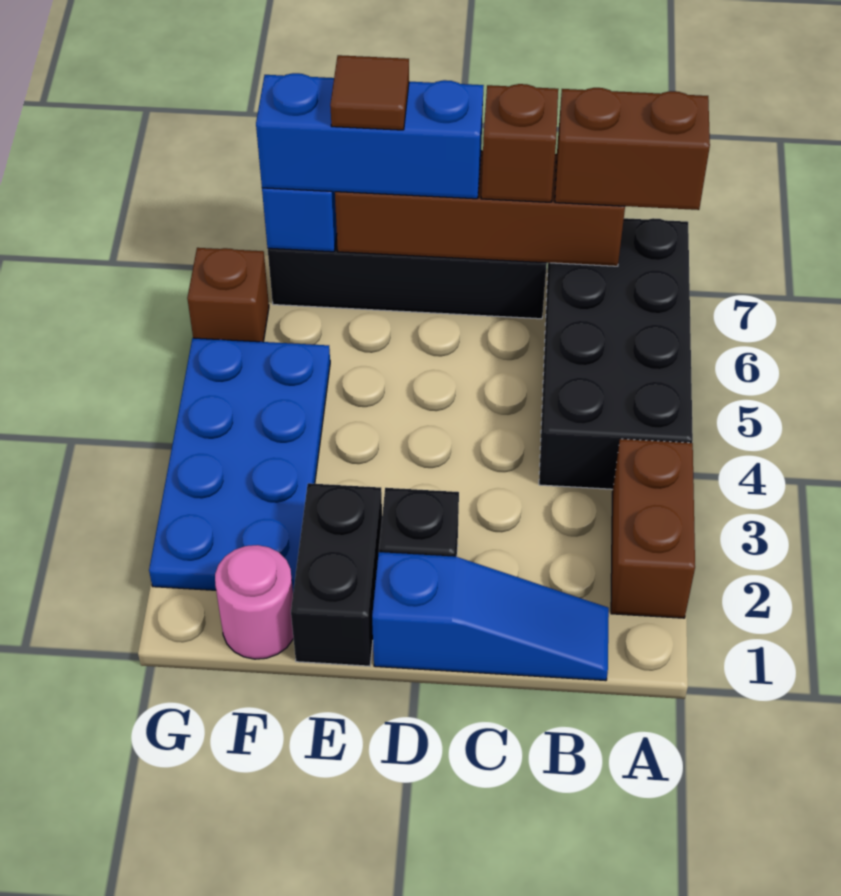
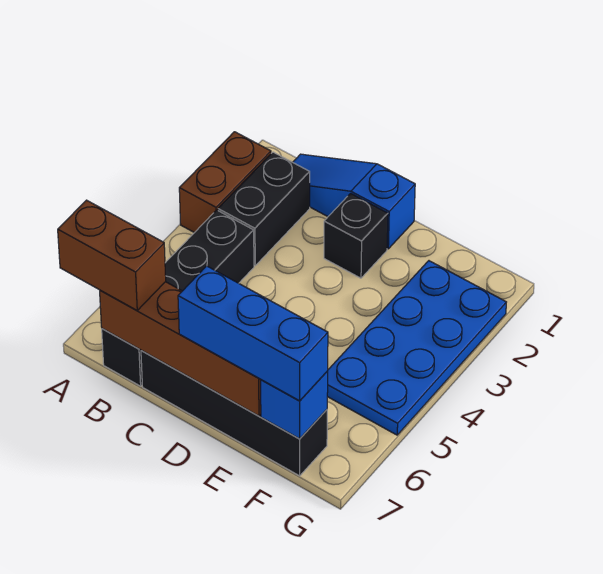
black brick A4:B7 level 1 -> black brick B4:B7 level 1
brown brick C7 level 3 -> none
black brick E1:E2 level 1 -> black brick B2:B3 level 1
brown tile E7 level 4 -> none
pink round brick F1 level 1 -> none
brown brick G6 level 1 -> none

